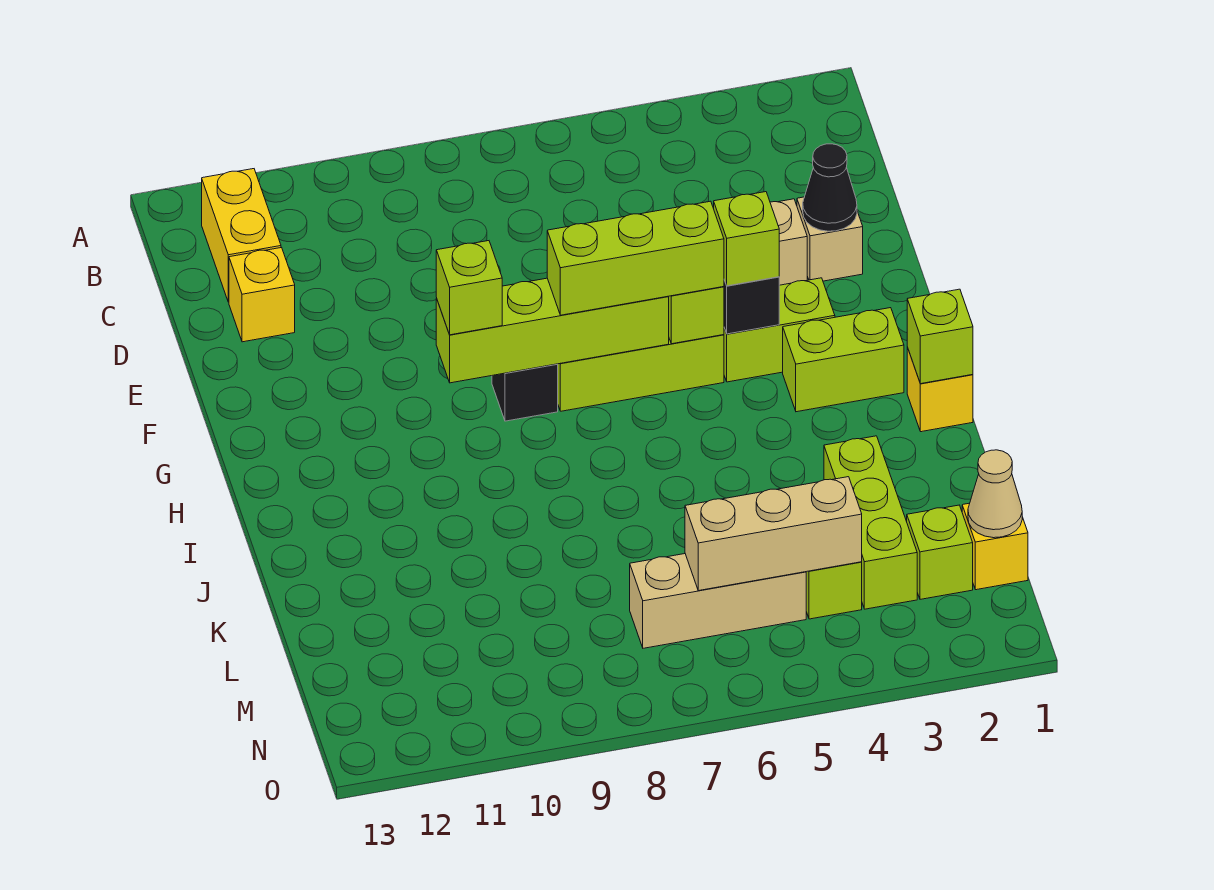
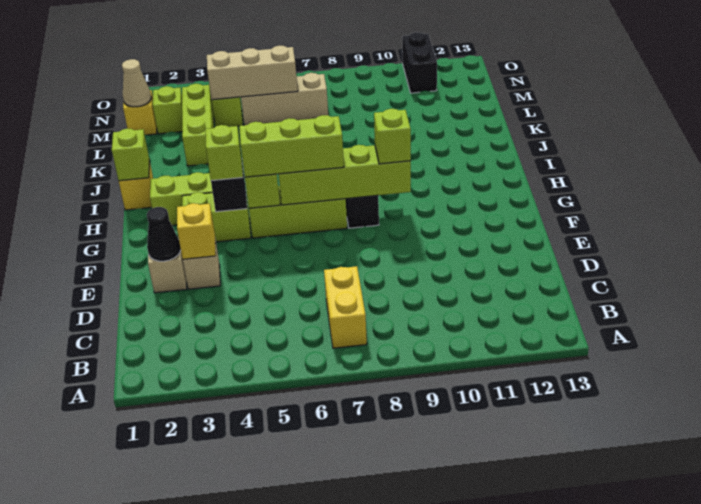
yellow brick B12:C12 level 1 -> yellow brick B7:C7 level 1
yellow brick D12 level 1 -> yellow brick E3 level 2
none -> black brick N11:O11 level 1

